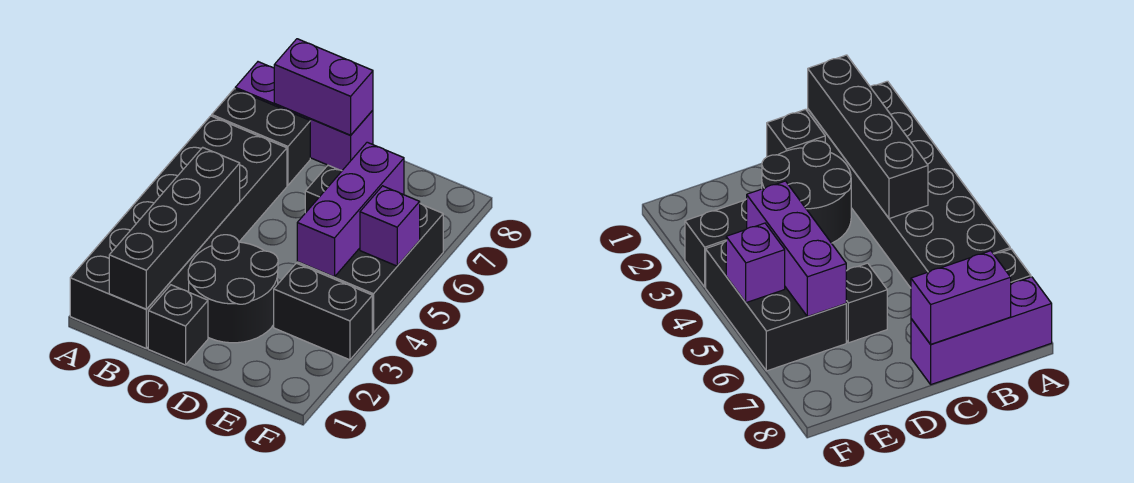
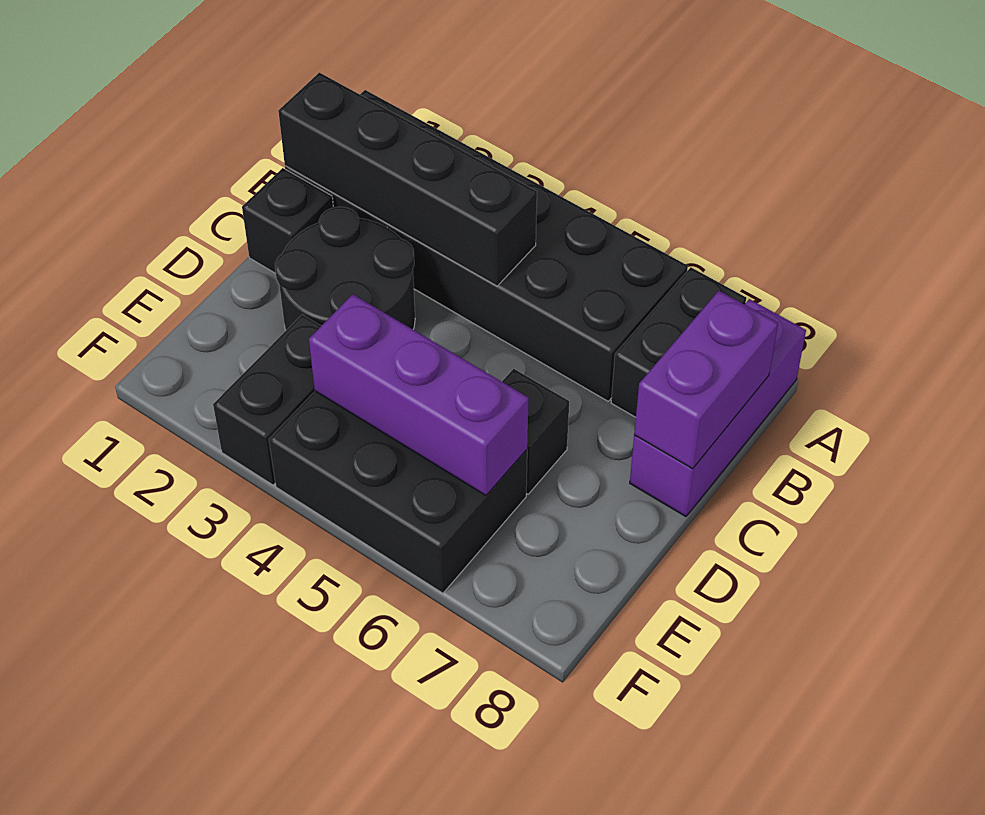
purple brick F5 level 2 -> none

